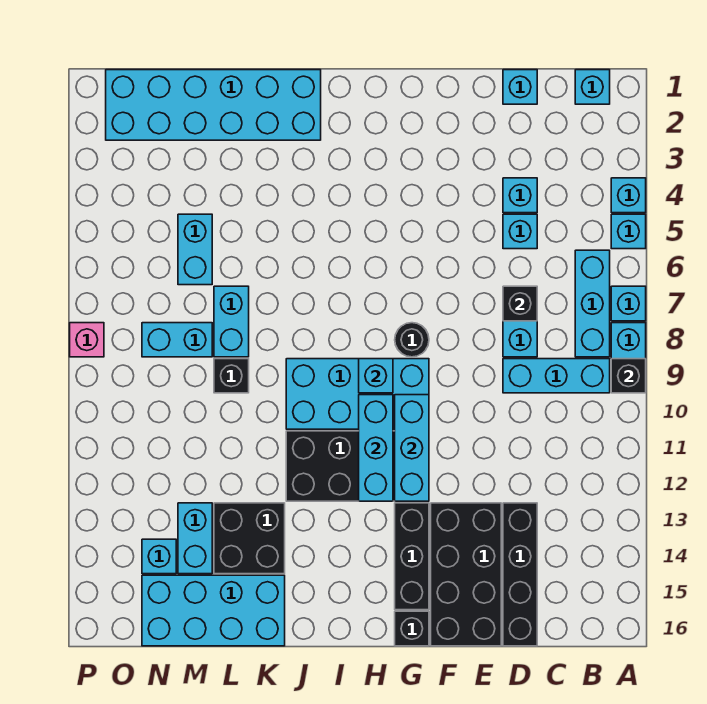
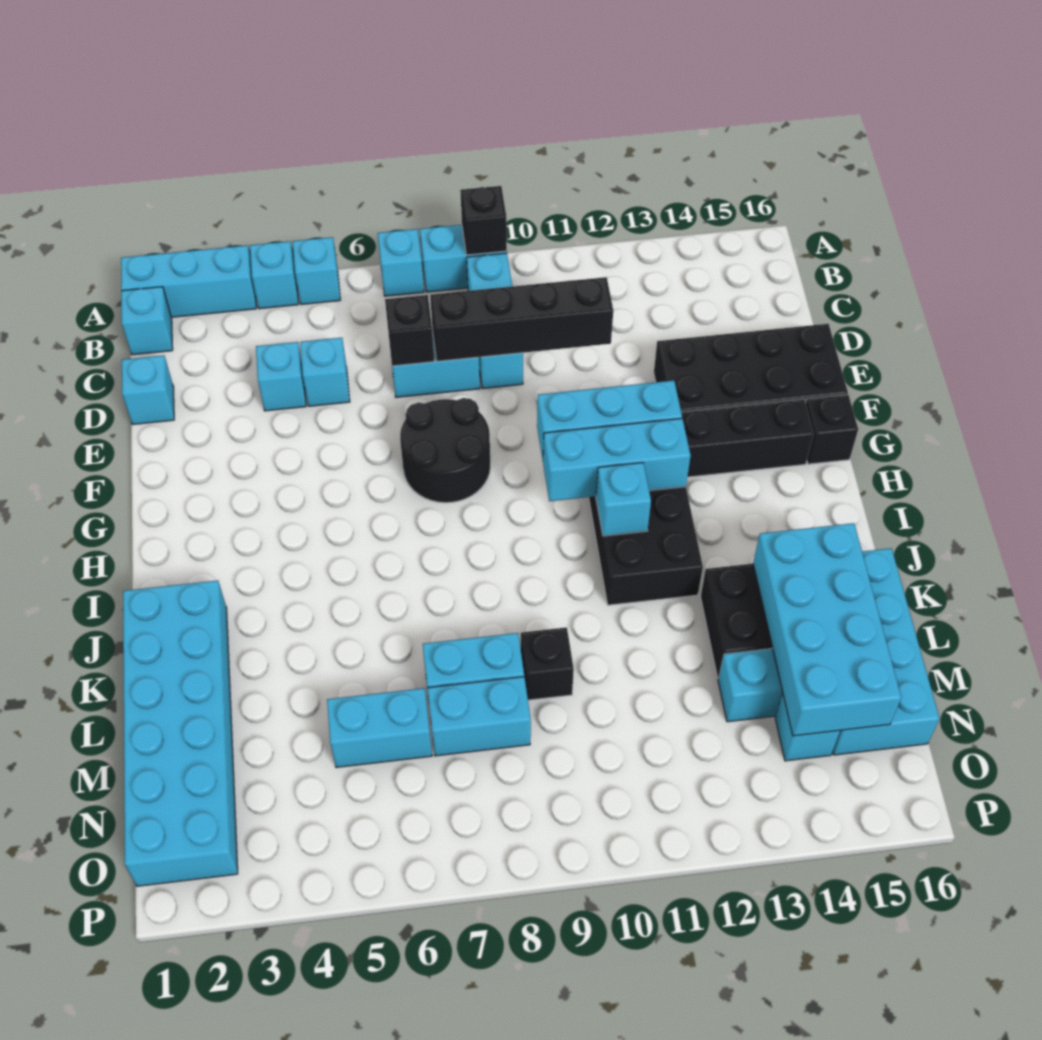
cyan brick B6:B8 level 1 -> cyan brick A1:A3 level 1
black brick D13:D16 level 1 -> black brick D8:D11 level 2
black round brick G8 level 1 -> black round brick F7:G8 level 1
cyan brick G9:J10 level 1 -> cyan brick K14:N15 level 2
cyan brick H9 level 2 -> cyan brick I11 level 2
cyan brick M8:N8 level 1 -> cyan brick M7:M8 level 1
pink brick P8 level 1 -> none

